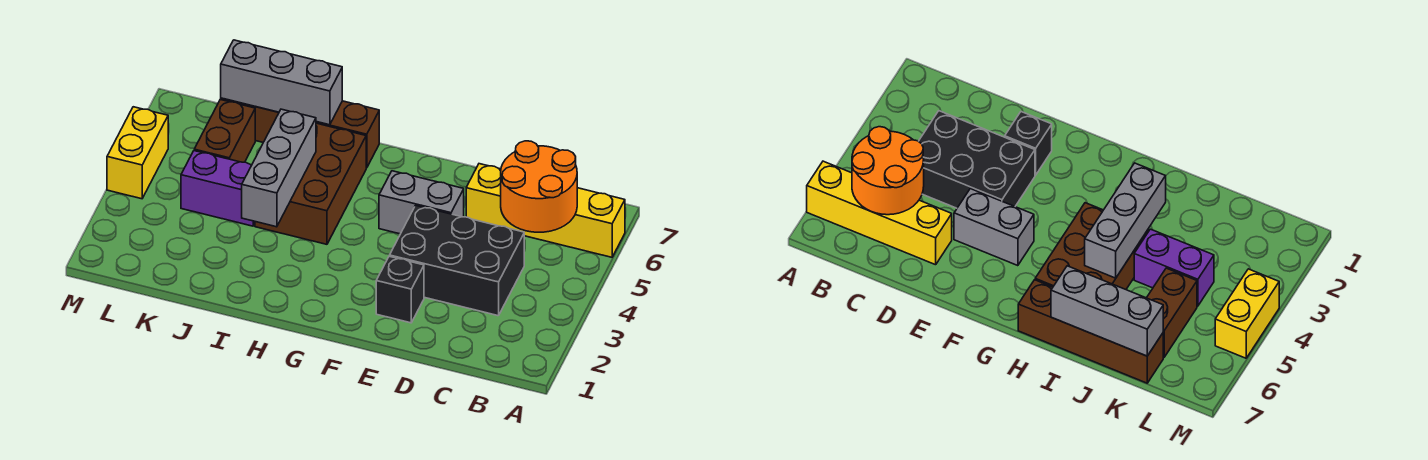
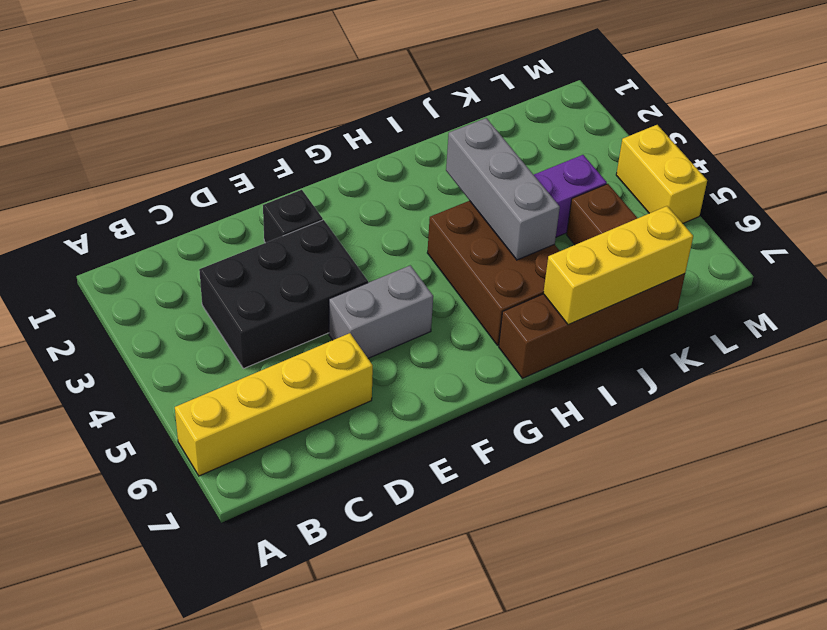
orange round brick B5:C6 level 2 -> none
grey brick I7:K7 level 2 -> yellow brick I7:K7 level 2

